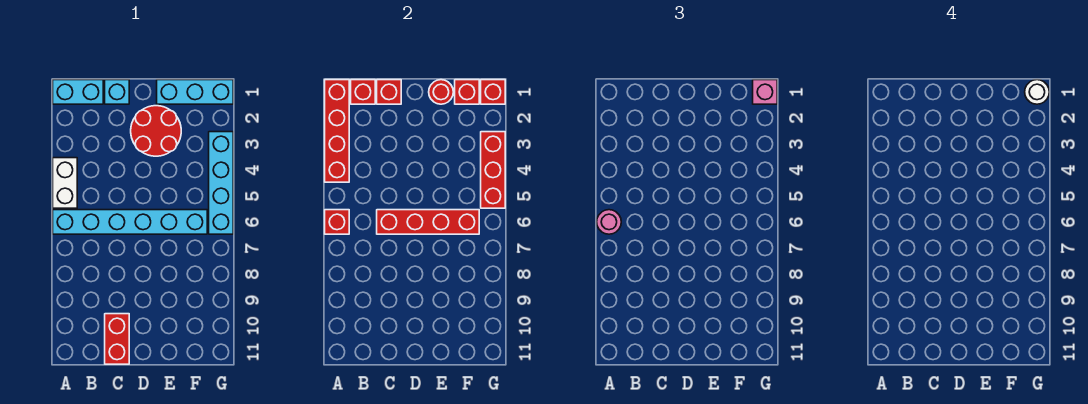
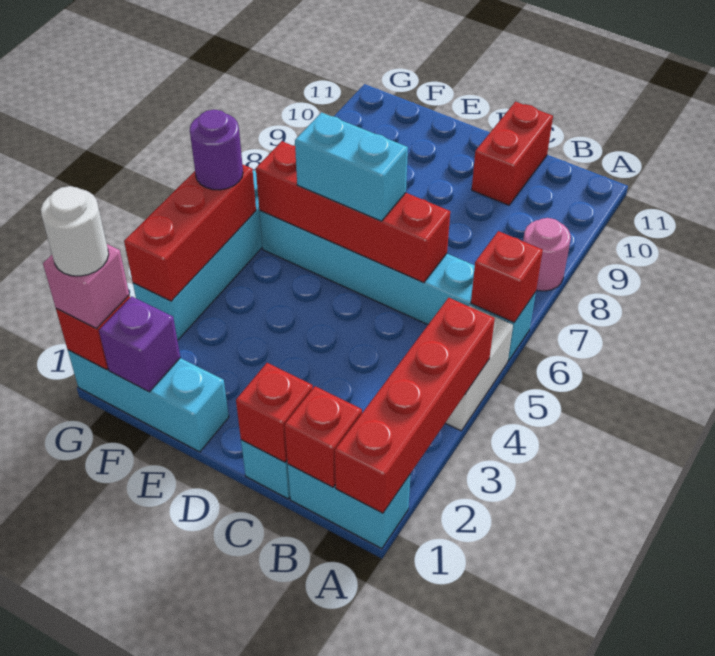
pink round brick A6 level 3 -> pink round brick A8 level 1
red round brick D2:E3 level 1 -> none
none -> cyan brick D6:E6 level 3
red round brick E1 level 2 -> none
red brick F1 level 2 -> purple brick F1 level 2
none -> purple round brick G5 level 3

